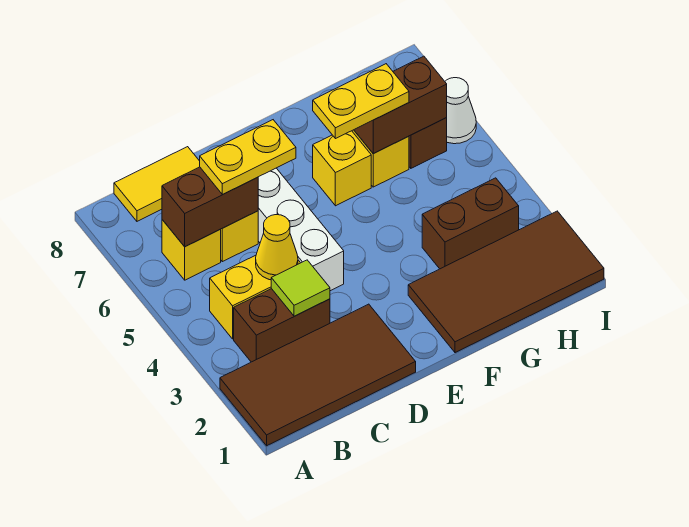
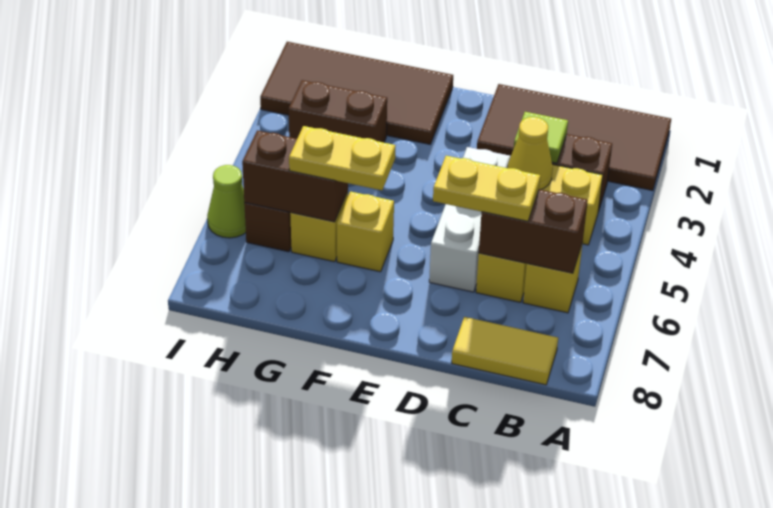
white cone I6 level 1 -> lime cone I6 level 1

